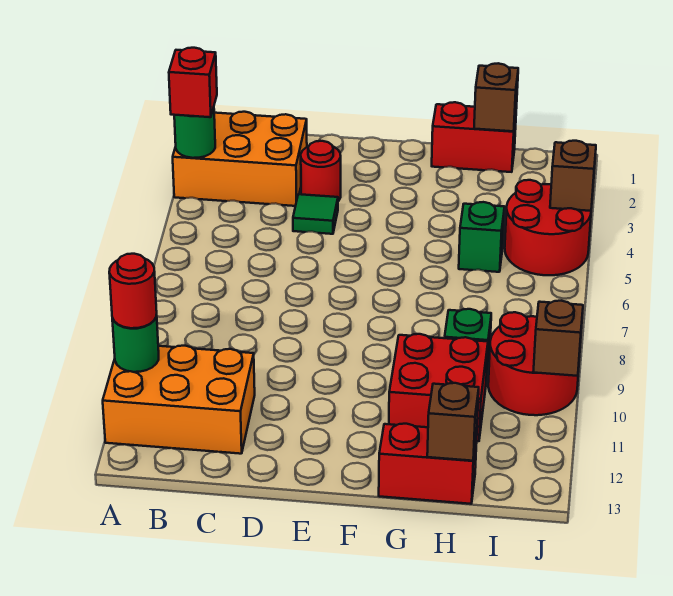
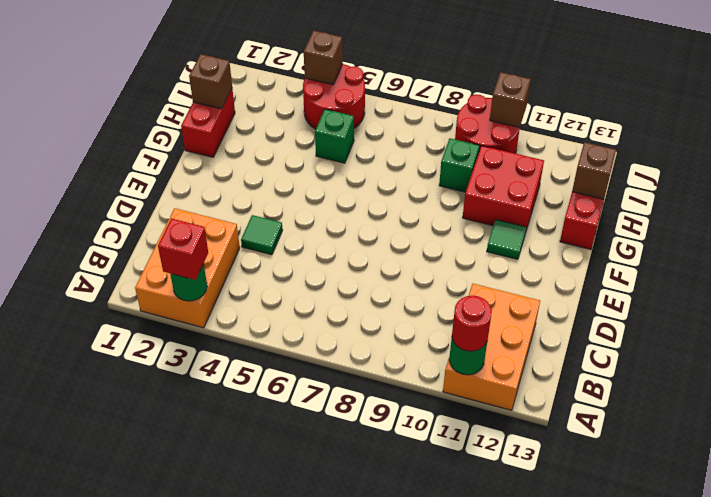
red round brick D3 level 1 -> none
none -> green tile F11 level 1

